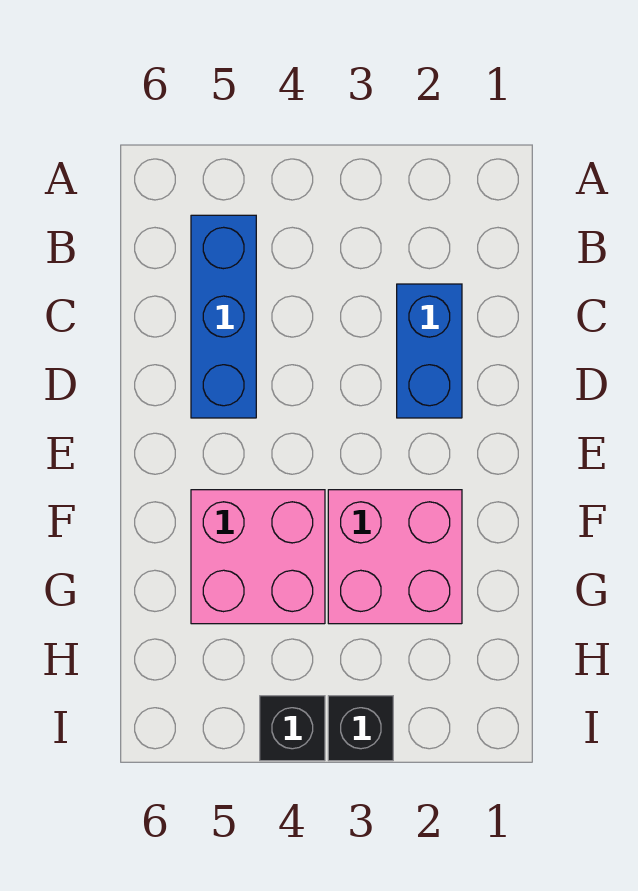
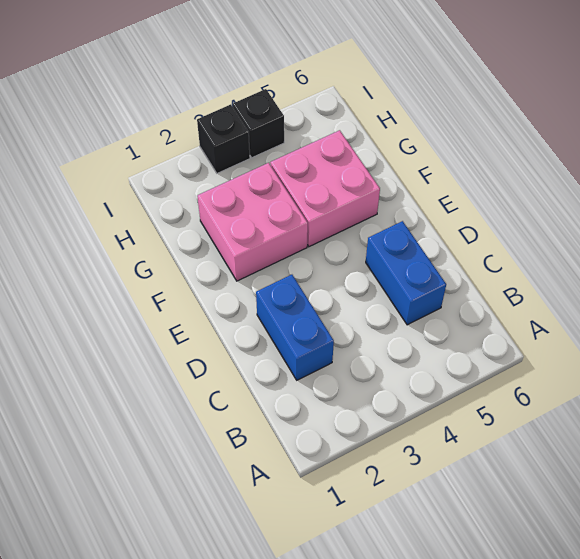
blue brick B5:D5 level 1 -> blue brick C5:D5 level 1

